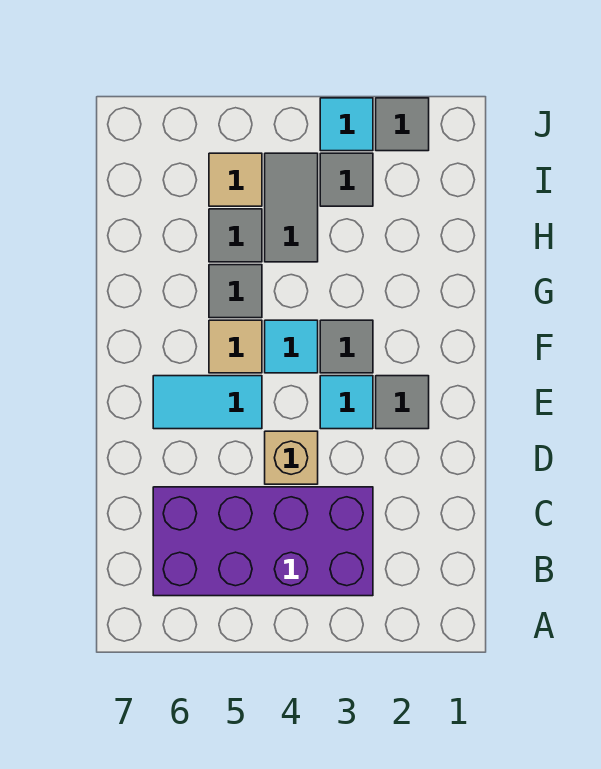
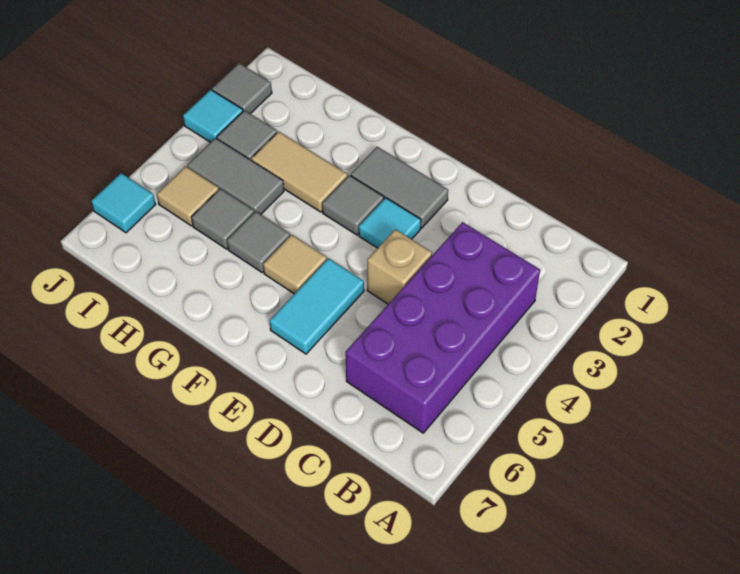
grey tile E2 level 1 -> grey tile E2:F2 level 1
cyan tile F4 level 1 -> cyan tile J6 level 1
none -> tan tile G3:H3 level 1

